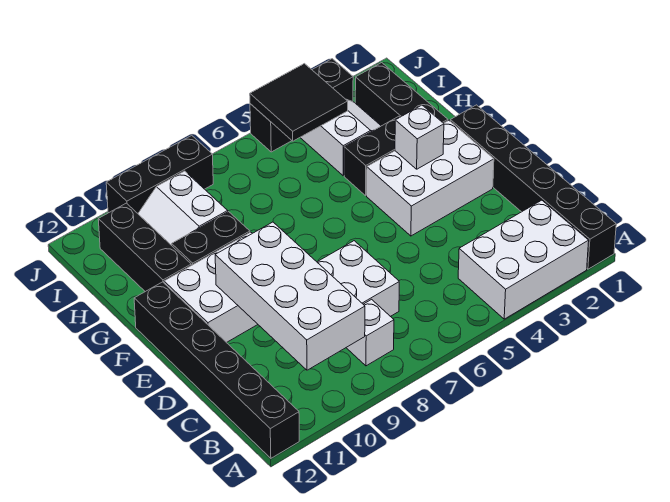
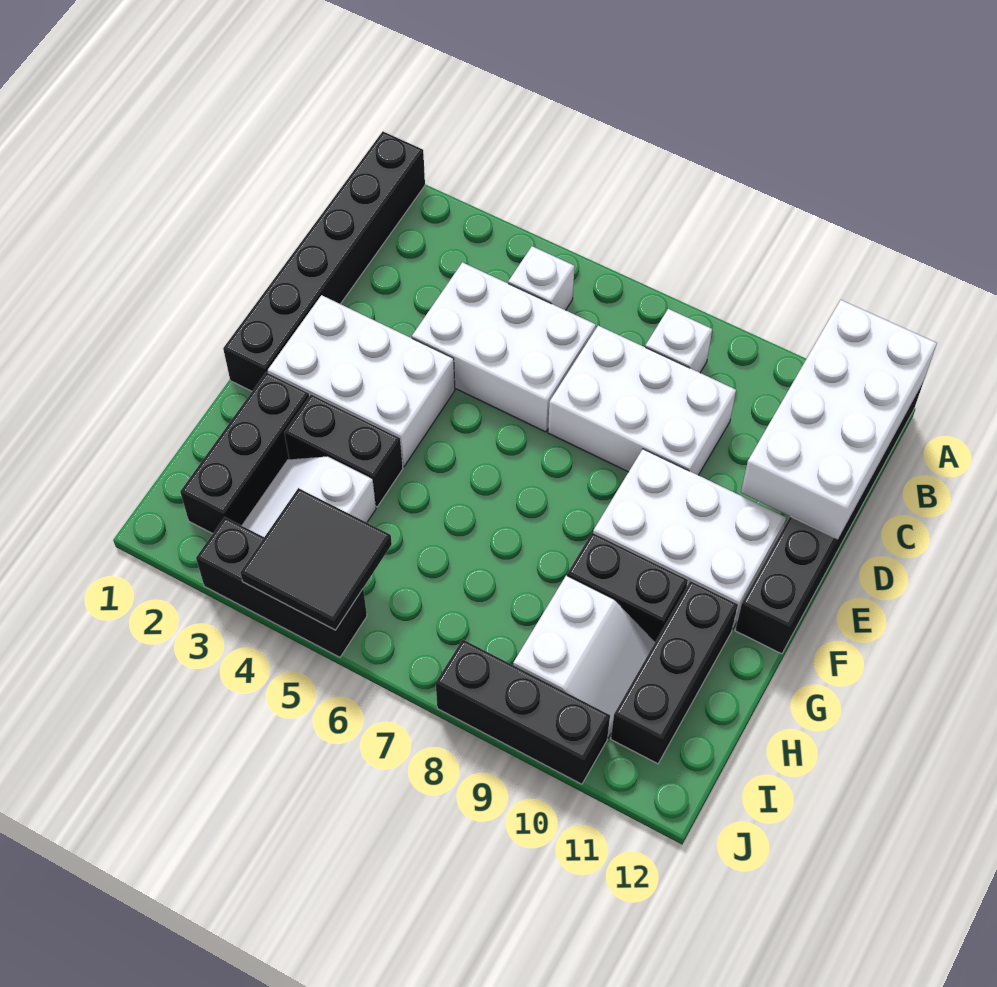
white brick A2:B4 level 1 -> white brick C4:D6 level 1
white brick B9:E10 level 2 -> white brick A11:D12 level 2
white brick F3 level 2 -> white brick B5 level 1

